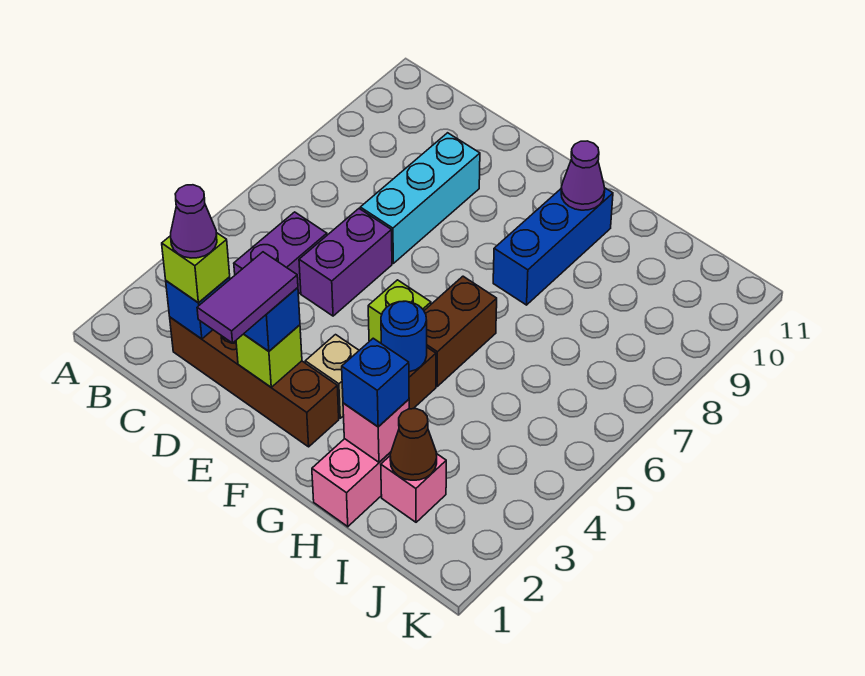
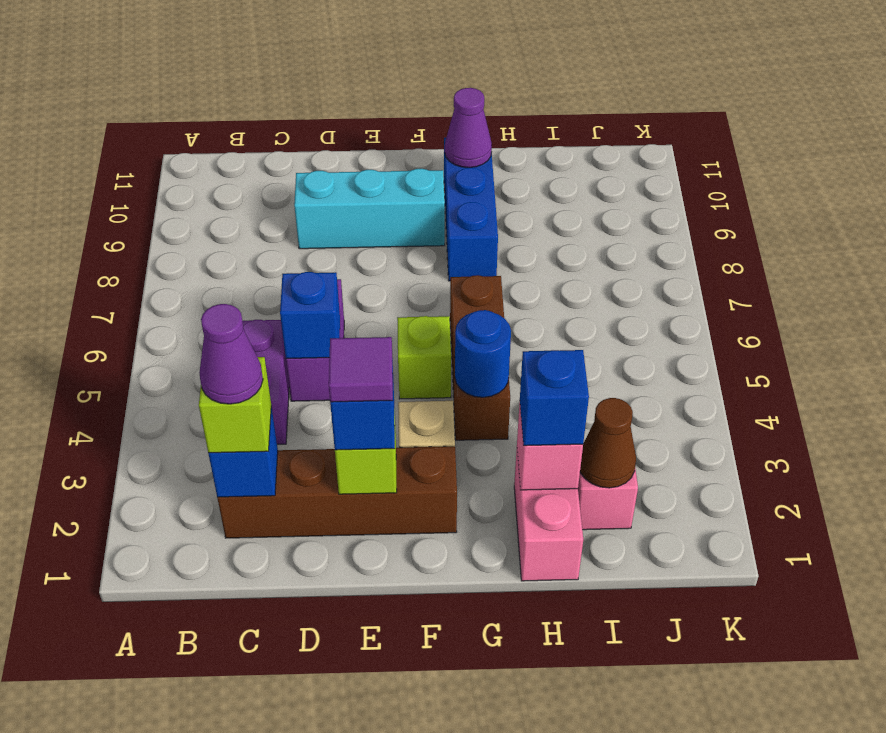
none -> blue brick D5 level 2
cyan brick D7:D9 level 1 -> cyan brick D9:F9 level 1
purple tile E1:E2 level 4 -> purple tile E2 level 4

